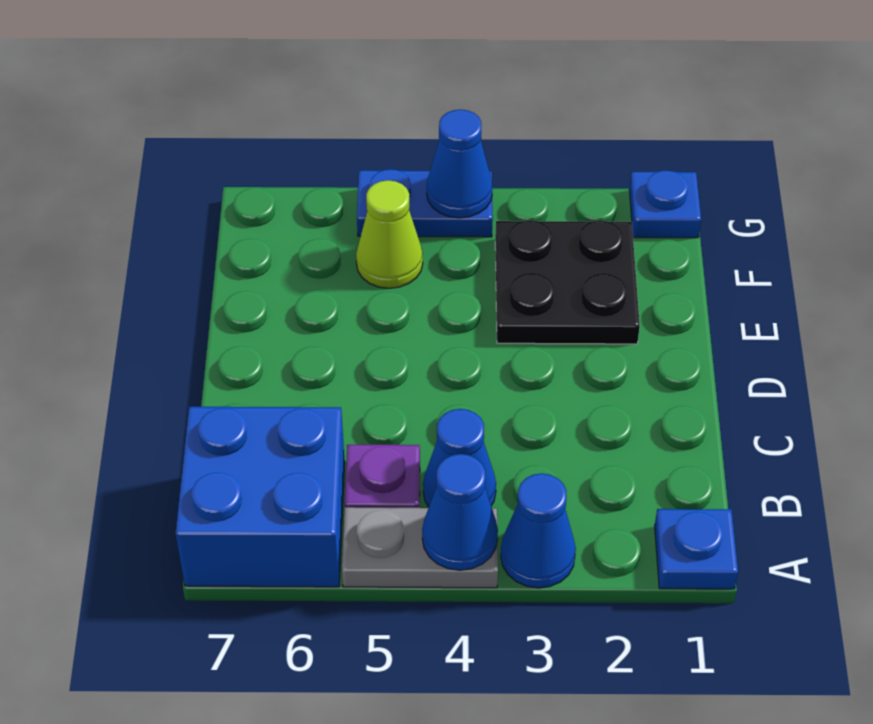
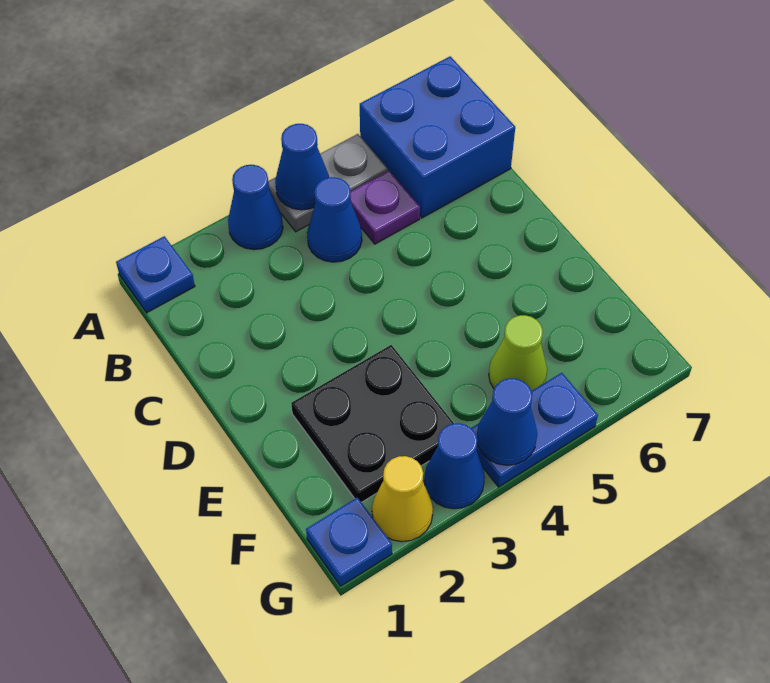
none -> yellow cone G2 level 1
none -> blue cone G3 level 1

